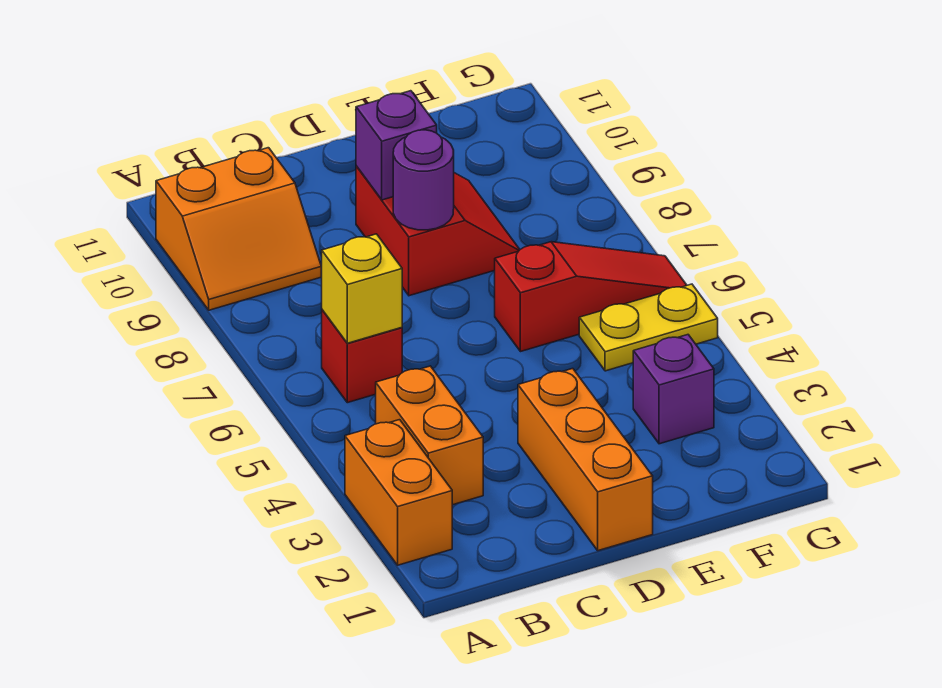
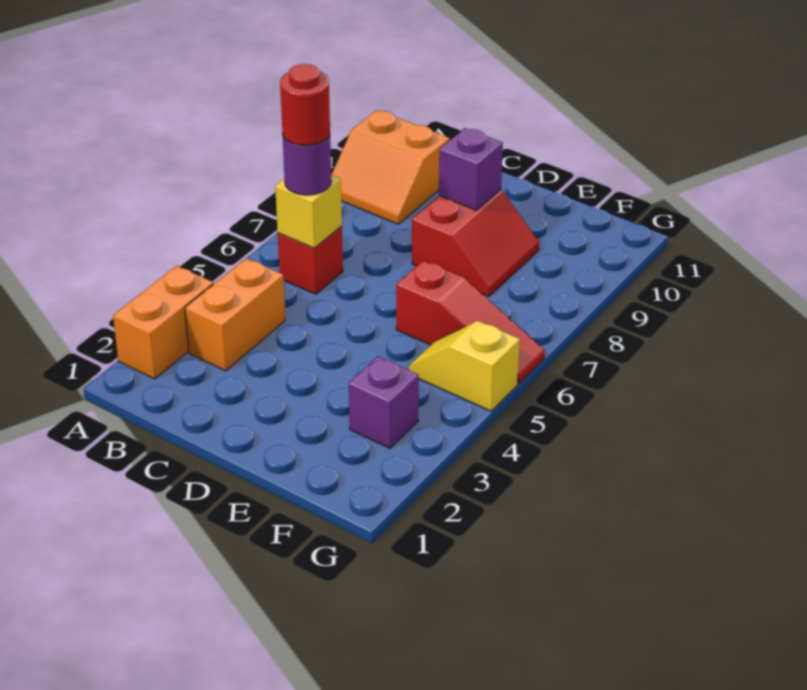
none -> red round brick B6 level 4
orange brick D1:D3 level 1 -> none
purple round brick D8 level 2 -> purple round brick B6 level 3
yellow plate F5:G5 level 1 -> yellow slope F5:G5 level 1 top G

